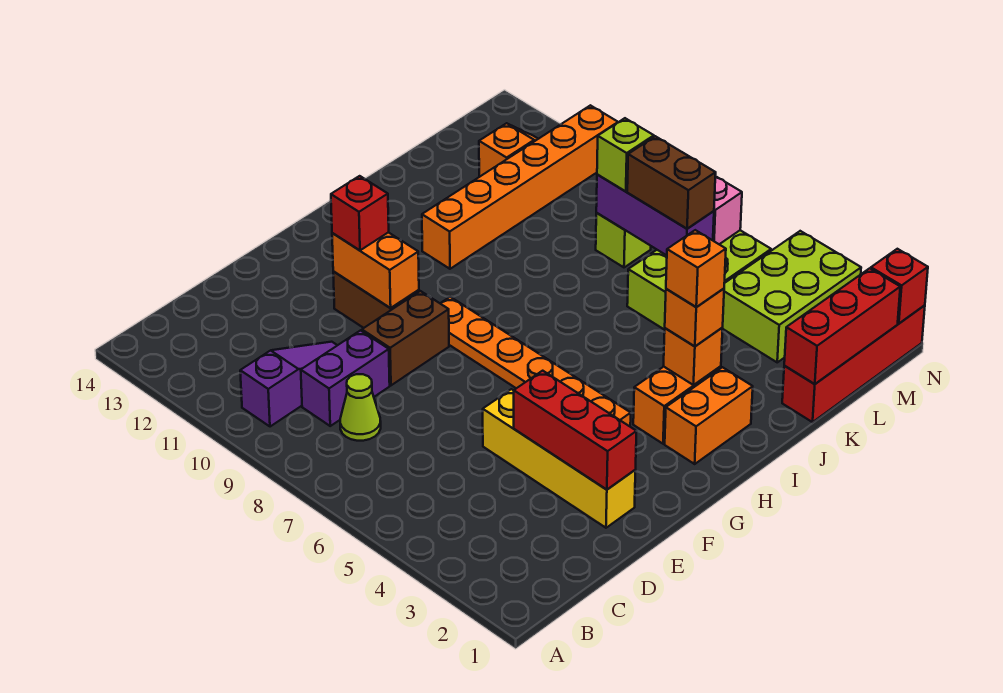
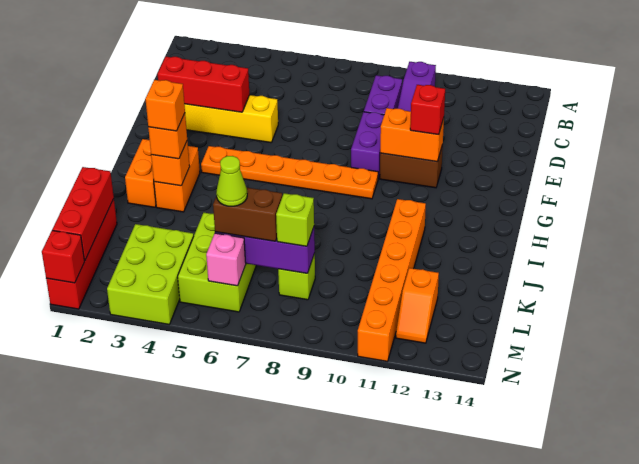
lime cone C8 level 1 -> lime cone L6 level 4
brown brick E9:F9 level 1 -> purple brick E9:F9 level 1

